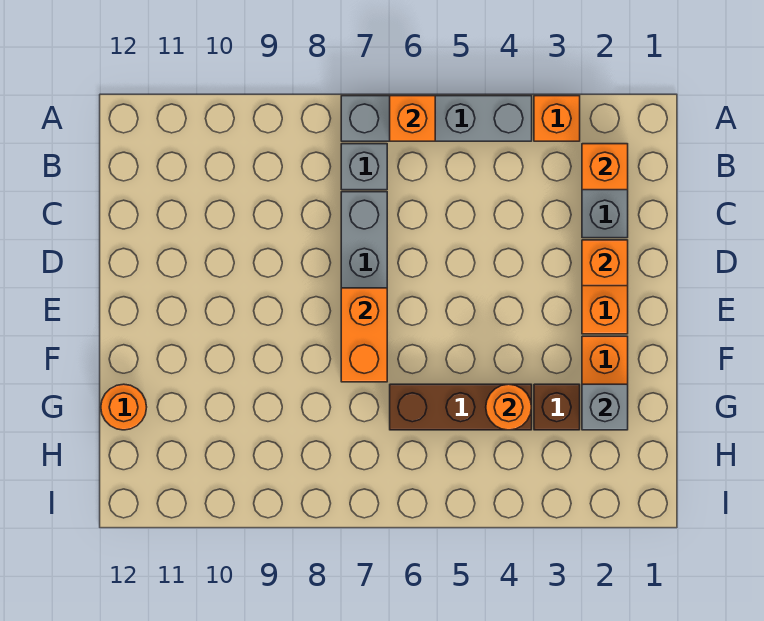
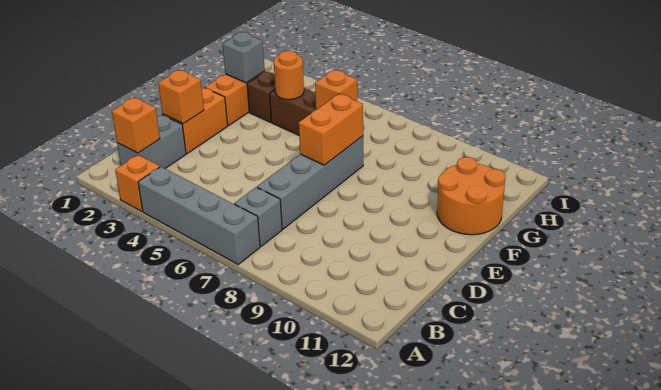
orange brick A6 level 2 -> orange brick G6 level 2
orange round brick G12 level 1 -> orange round brick F11:G12 level 1

